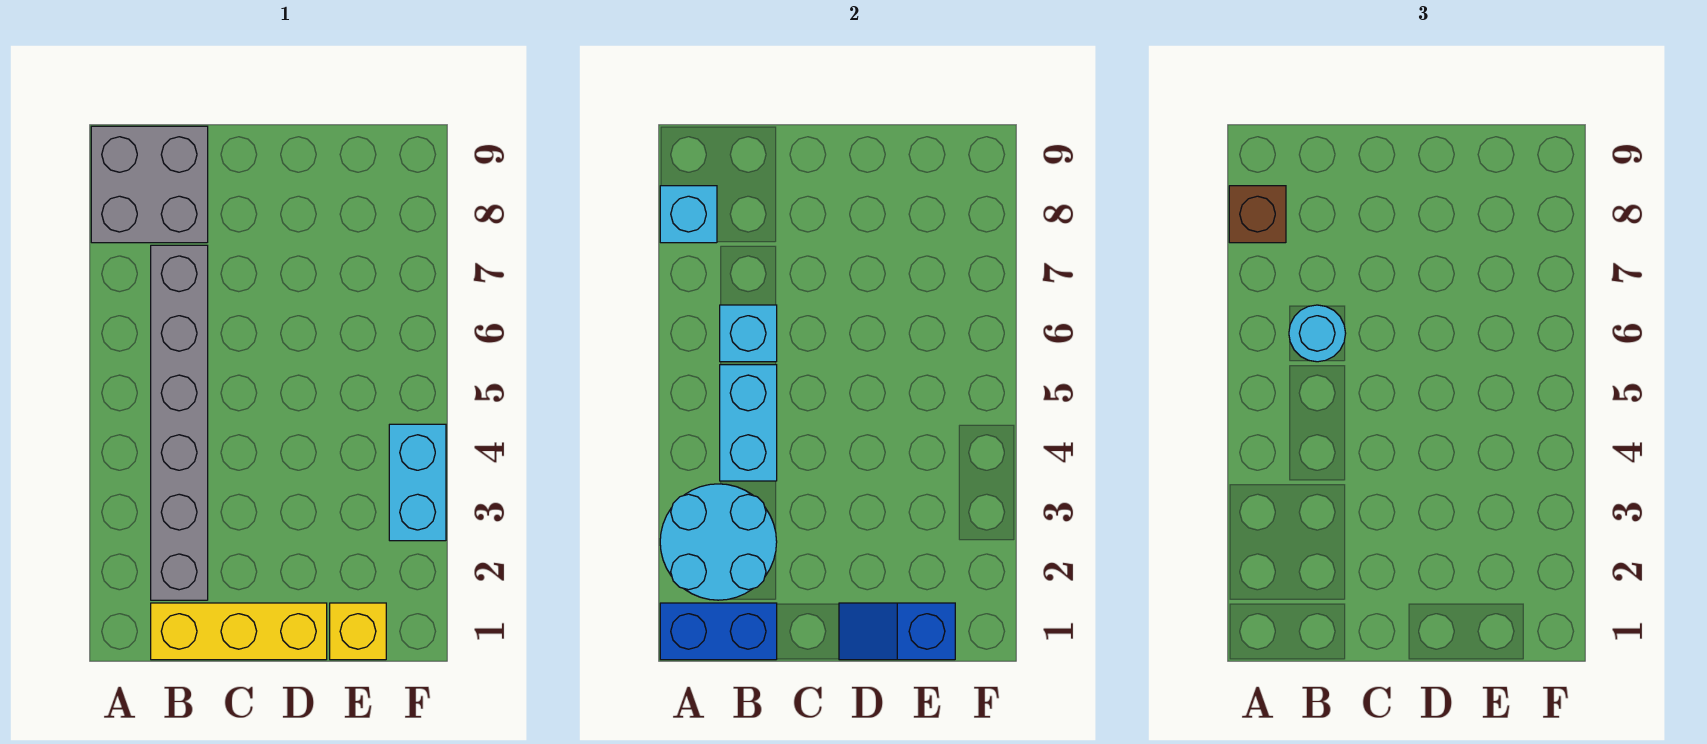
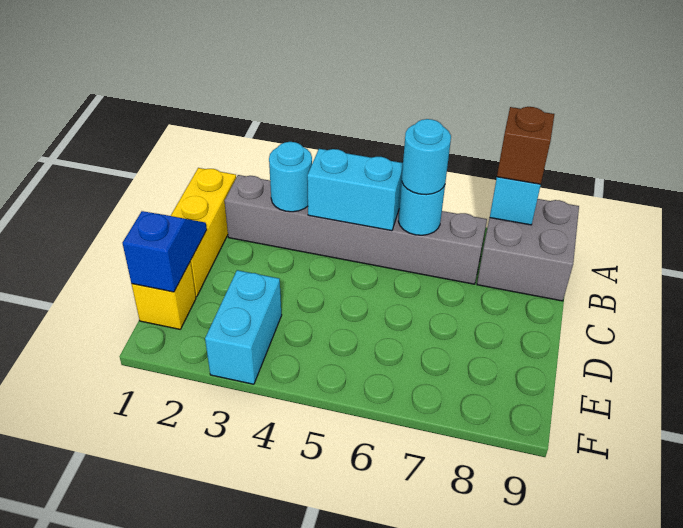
blue brick A1:B1 level 2 -> none
cyan round brick A2:B3 level 2 -> cyan round brick B3 level 2
cyan brick B6 level 2 -> cyan round brick B6 level 2
cyan brick F3:F4 level 1 -> cyan brick E3:F3 level 1

